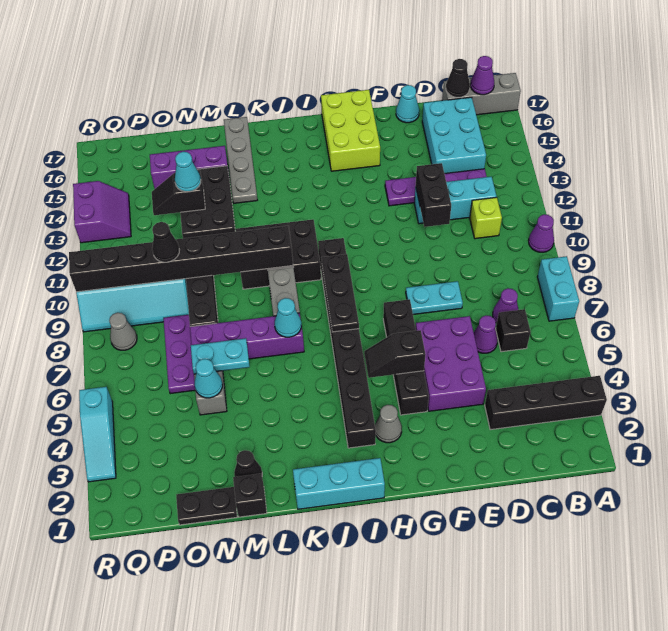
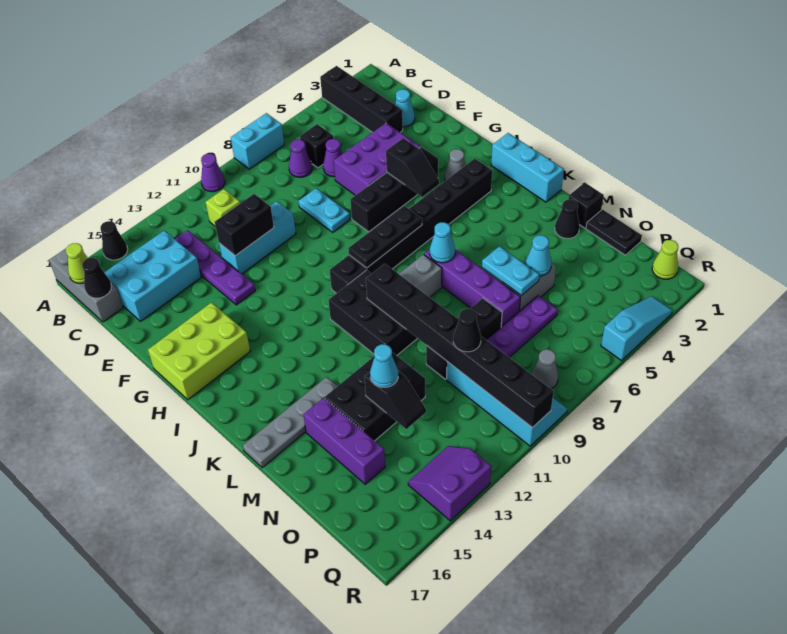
none -> black cone A15 level 1
purple cone B17 level 2 -> lime cone B17 level 2
cyan brick C12:E12 level 1 -> cyan brick E10:E12 level 1
cyan cone E17 level 1 -> cyan cone D2 level 1
none -> lime cone Q1 level 1

